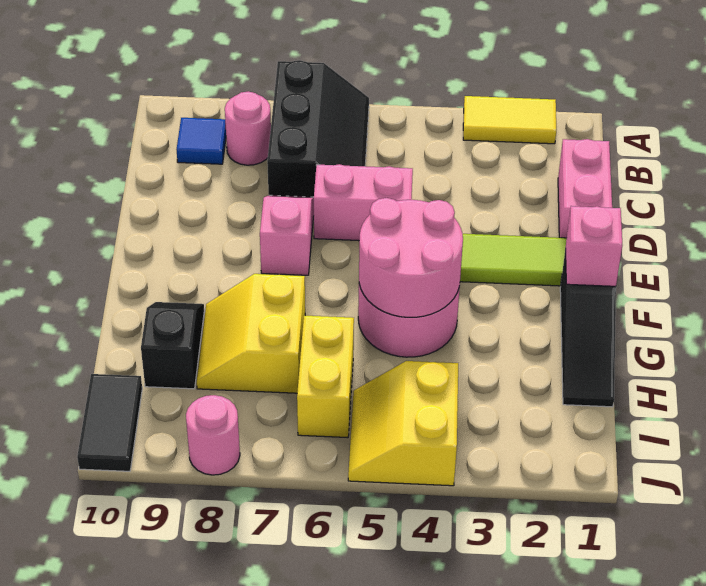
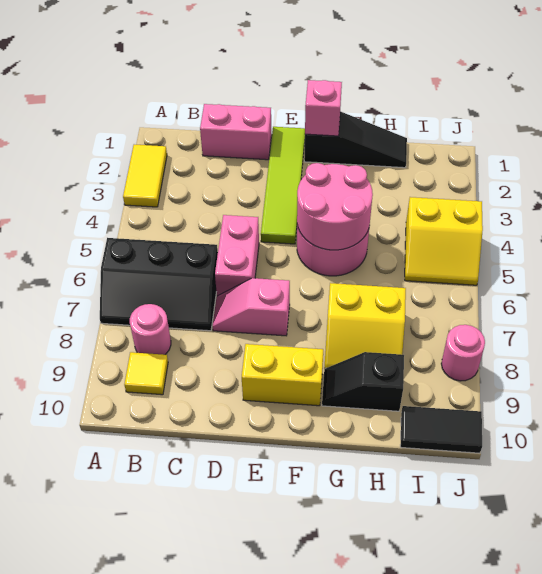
black slope A6:C7 level 1 top 7 -> black slope A6:C7 level 1 top 6
blue tile B9 level 1 -> yellow tile B9 level 1
yellow brick H6:I6 level 1 -> yellow brick E9:F9 level 1

